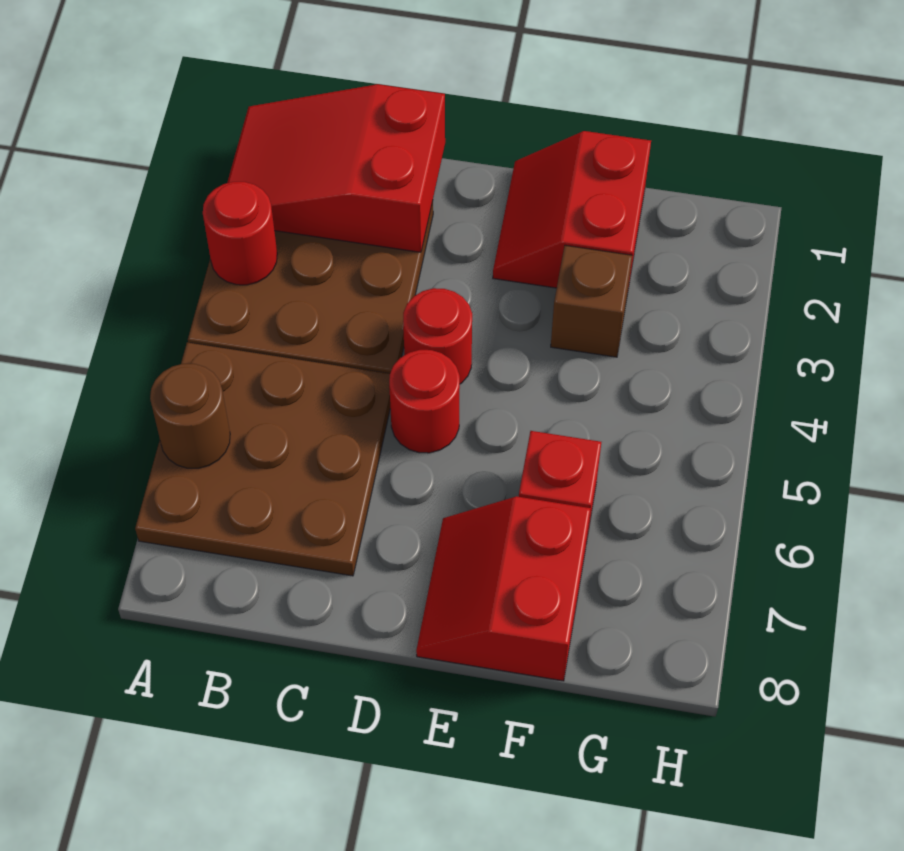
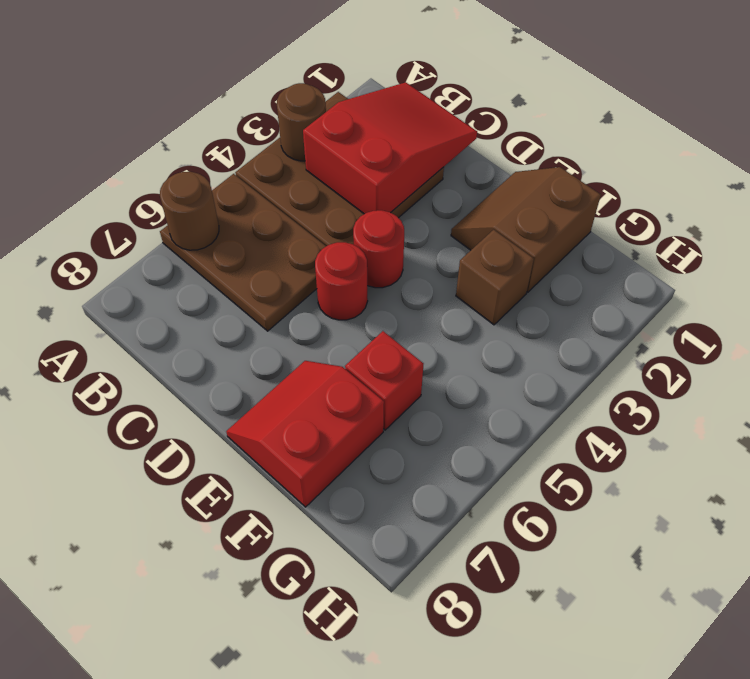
red slope A1:C2 level 2 top C -> red slope B1:C3 level 2 top 3
red round brick A3 level 2 -> brown round brick A3 level 2
brown plate A5:C7 level 1 -> brown plate A5:C6 level 1
red slope E1:F2 level 1 top F -> brown slope E1:F2 level 1 top F

